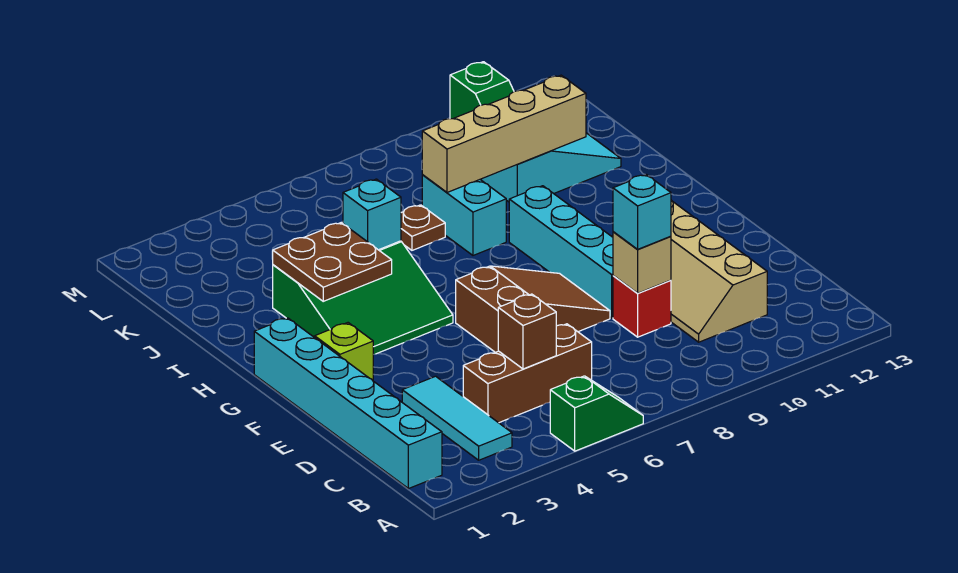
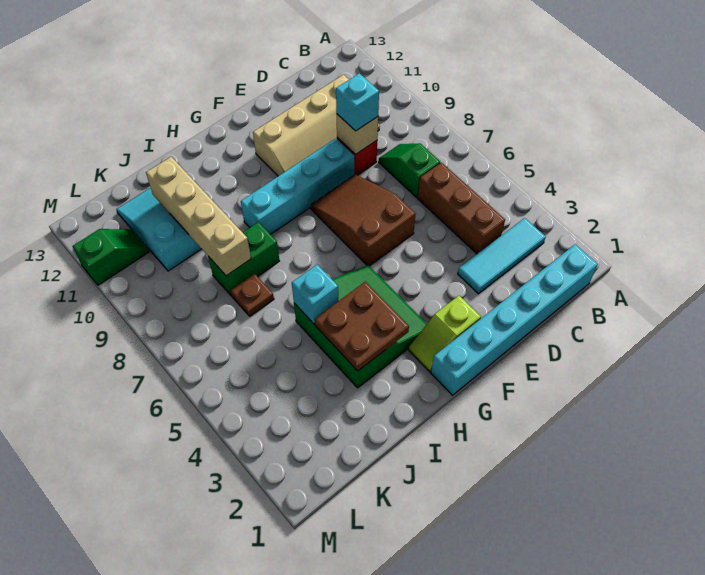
green slope A5:A6 level 1 top 5 -> green slope C7:C8 level 1 top 7
brown brick C5 level 2 -> none
cyan brick I8:J8 level 1 -> green brick I8:J8 level 1

